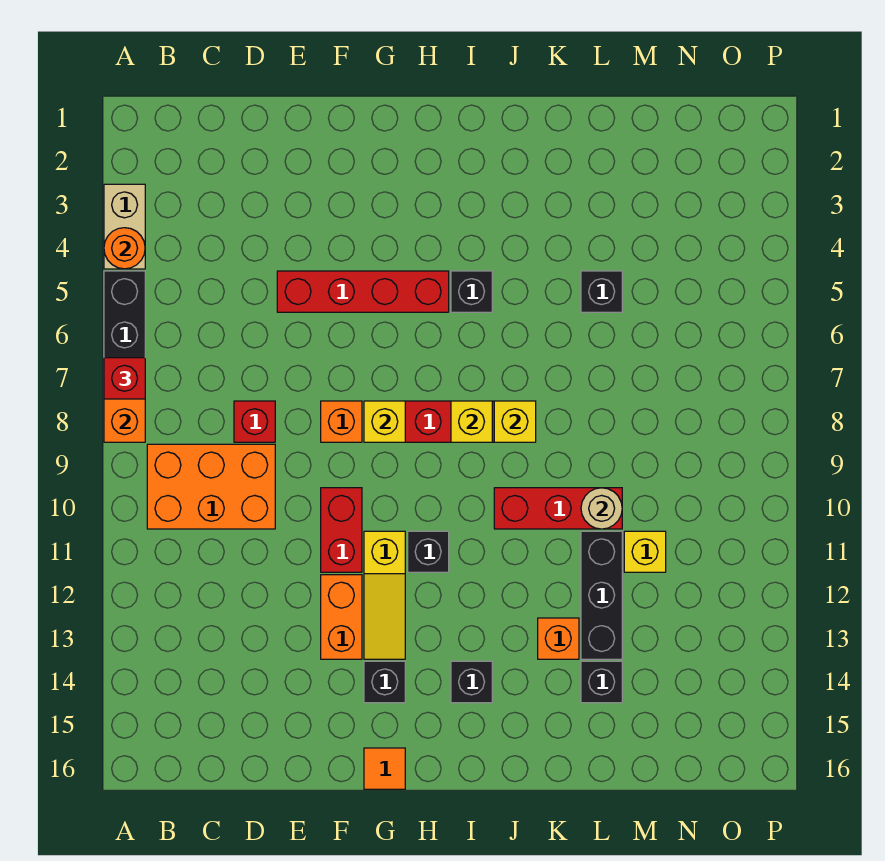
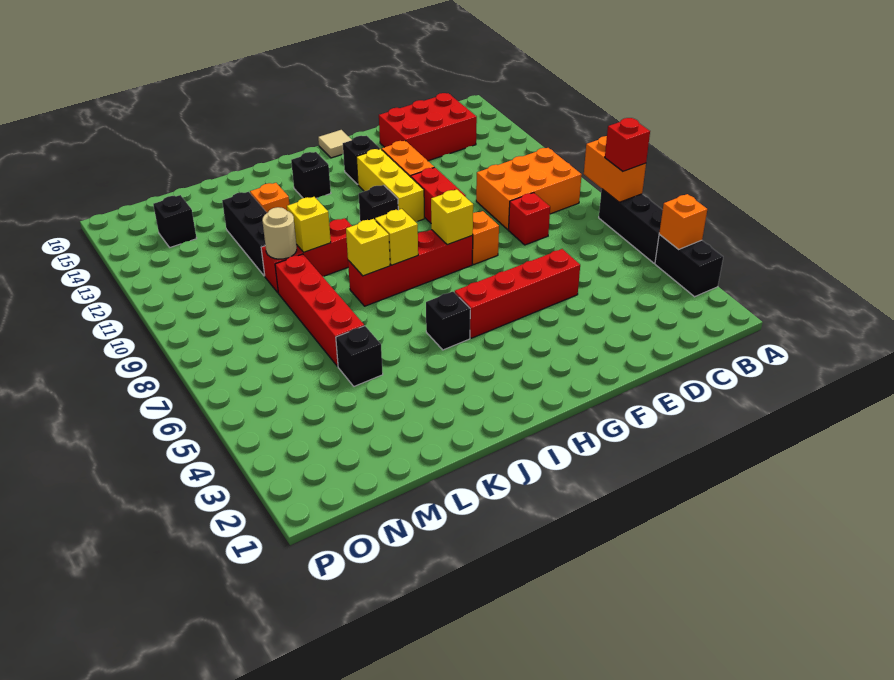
tan brick A3:A4 level 1 -> black brick A3:A4 level 1
orange round brick A4 level 2 -> orange brick A4 level 2
none -> red brick C14:E15 level 1
yellow slope G11:G13 level 1 top 11 -> yellow brick G11:G13 level 1
orange tile G16 level 1 -> tan tile G16 level 1
none -> red brick L6:L9 level 1
black brick L14 level 1 -> black brick N14 level 1
yellow brick M11 level 1 -> yellow brick K10 level 2

